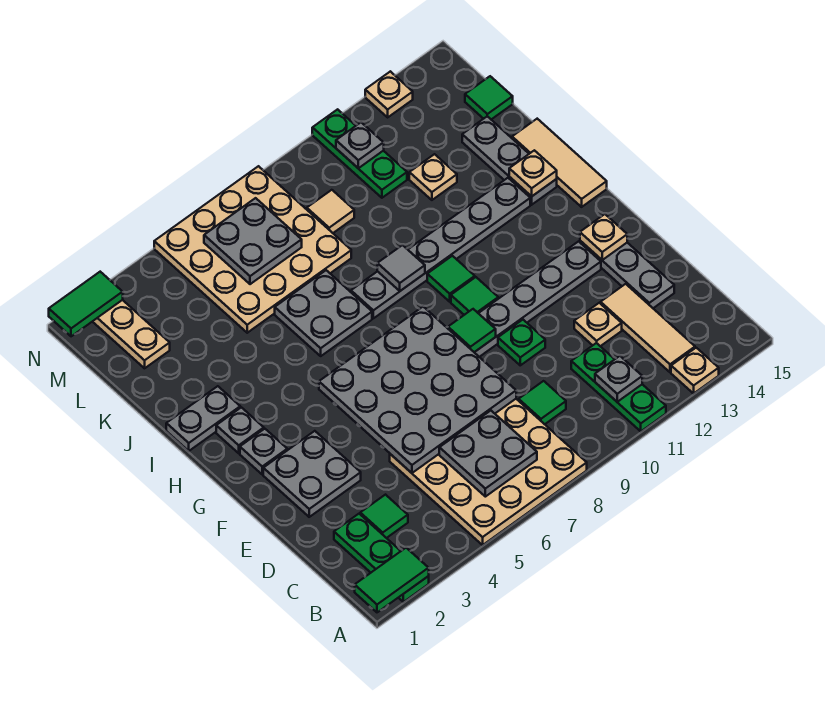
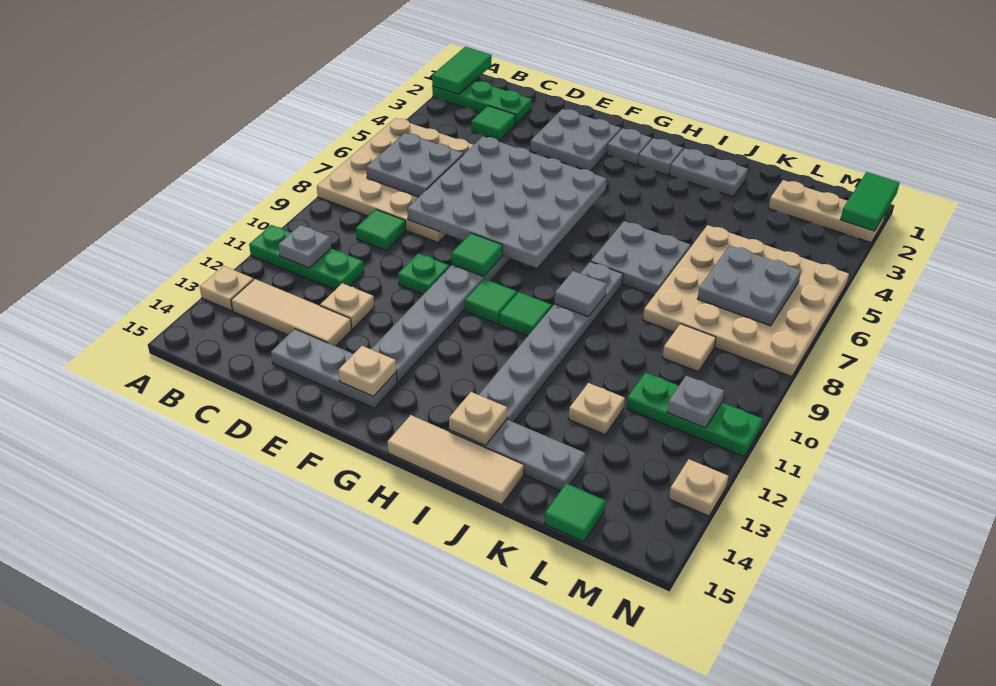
grey plate I1:I2 level 1 -> grey plate I2:J2 level 1

